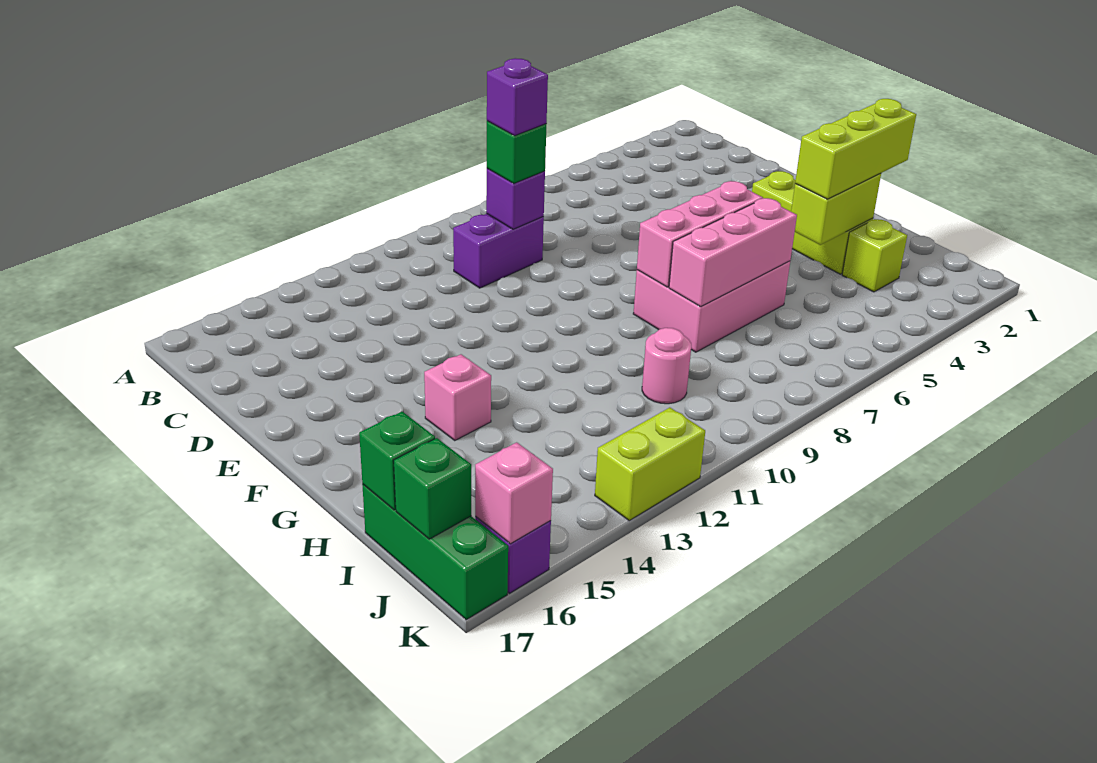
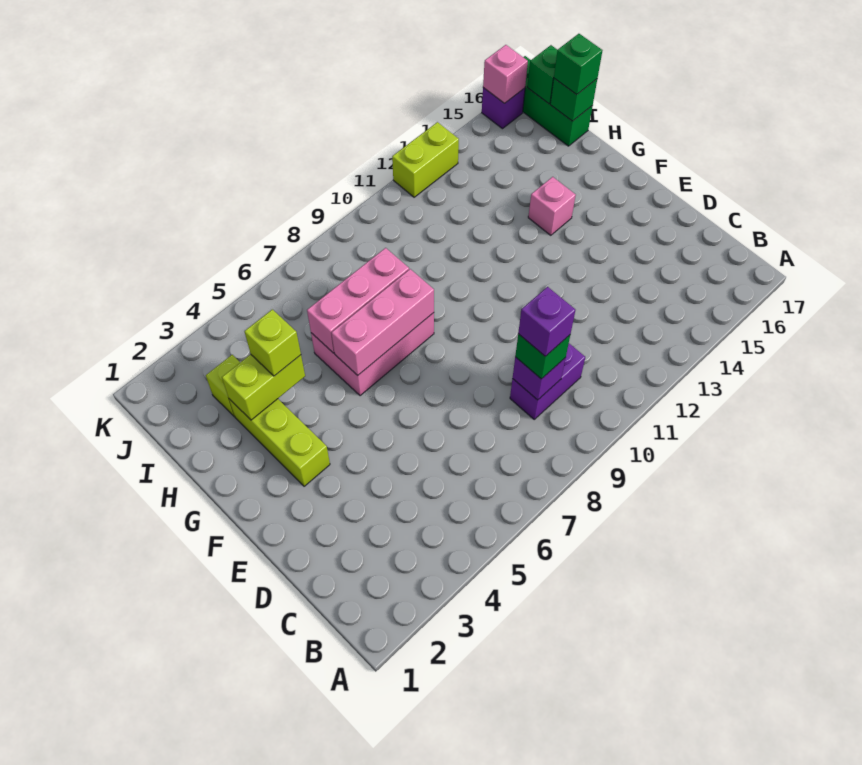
lime brick H2:H4 level 3 -> lime brick H4 level 3
pink round brick I10 level 1 -> none
none -> green brick I17 level 3

